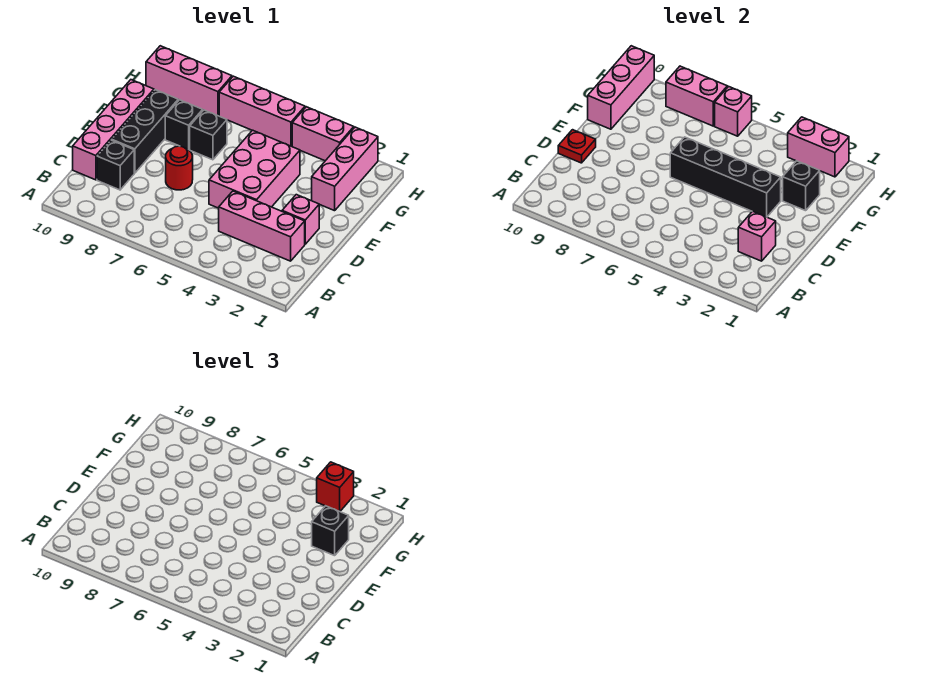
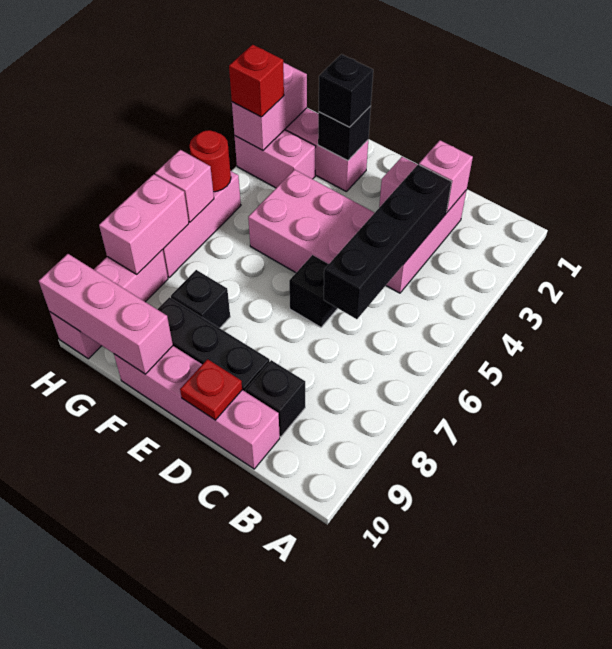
red round brick D7 level 1 -> red round brick H5 level 2
black brick E3:E6 level 2 -> black brick C3:C6 level 2
black brick F7 level 1 -> black brick D6 level 1
pink brick H3:H4 level 1 -> pink brick G3:H3 level 1

